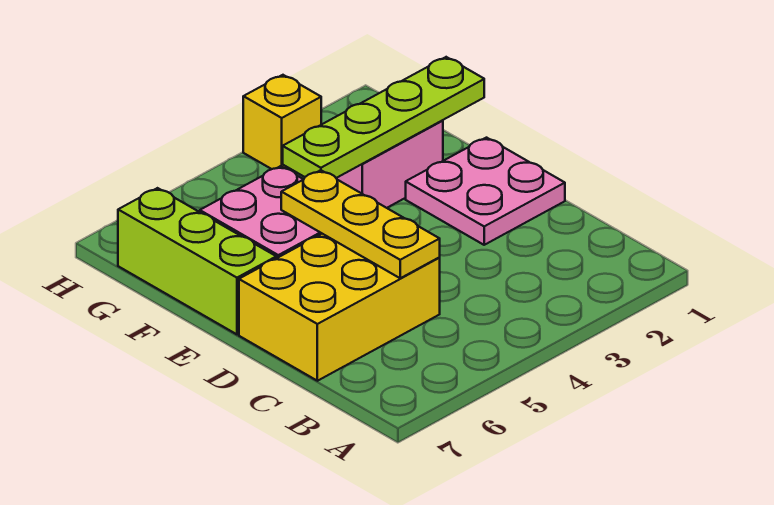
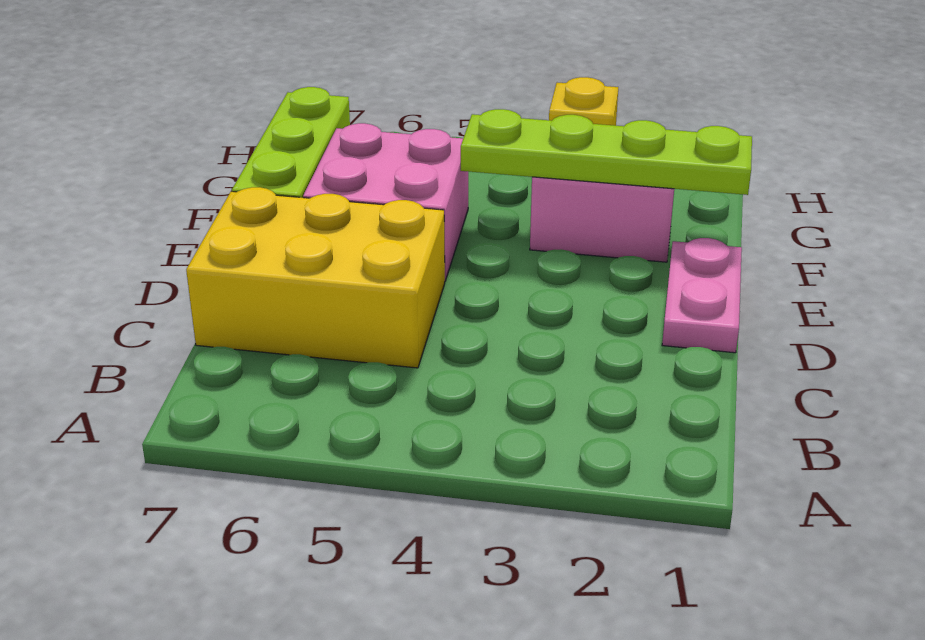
yellow plate C5:E5 level 2 -> none
pink plate D1:E2 level 1 -> pink plate D1:E1 level 1

